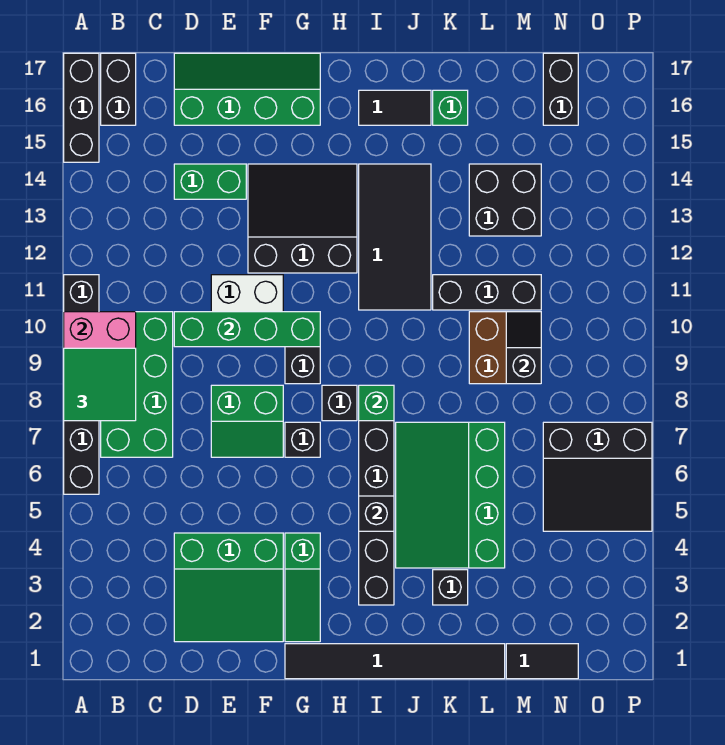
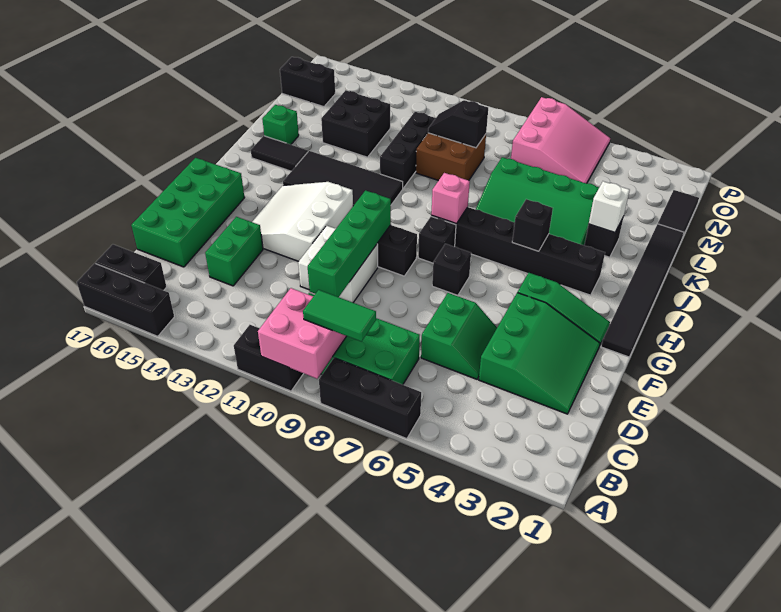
green tile A8:B9 level 3 -> green tile B8:B9 level 3
green slope D16:G17 level 1 top 16 -> green brick D16:G17 level 1
green slope E7:F8 level 1 top 8 -> green slope D5:E6 level 1 top 6
black slope F12:H14 level 1 top 12 -> white slope F12:H14 level 1 top 12
green brick I8 level 2 -> pink brick I8 level 2
black tile I16:J16 level 1 -> black tile J15:J16 level 1
none -> white brick K3 level 2
black slope N5:P7 level 1 top 7 -> pink slope N5:P7 level 1 top 7

